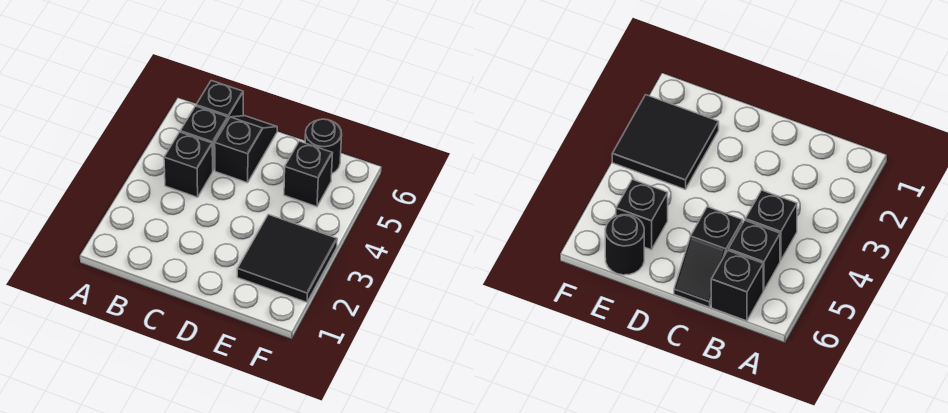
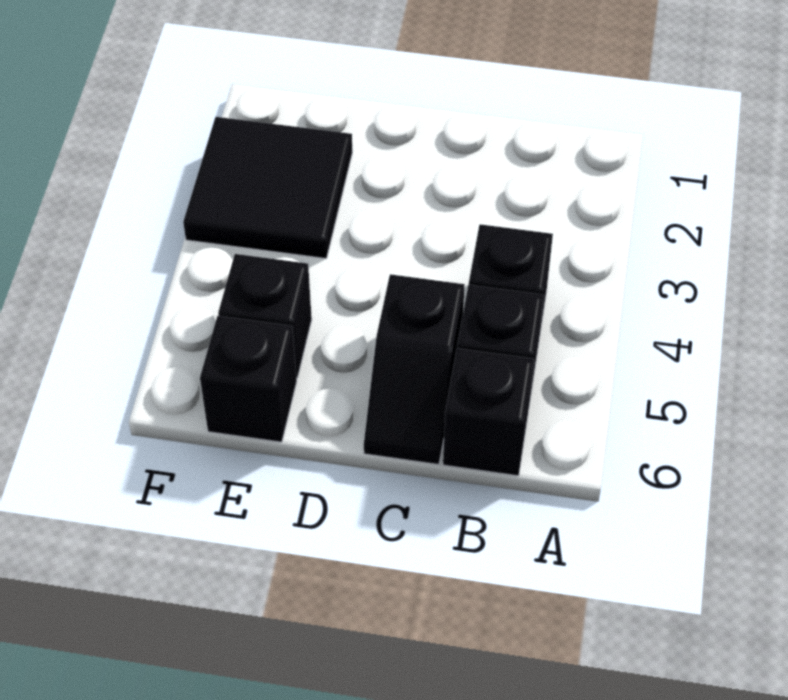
black round brick E6 level 1 -> black brick E6 level 1

